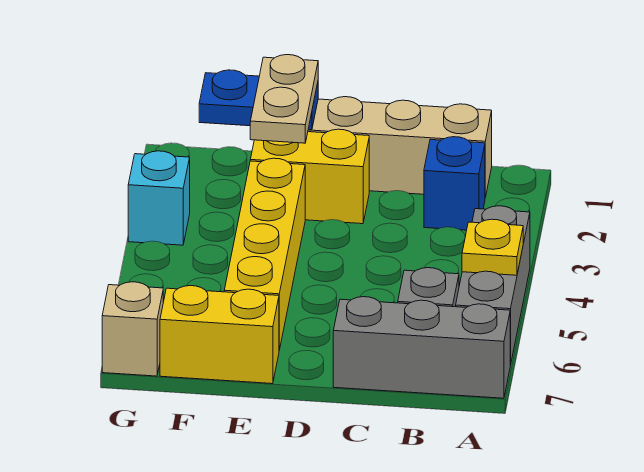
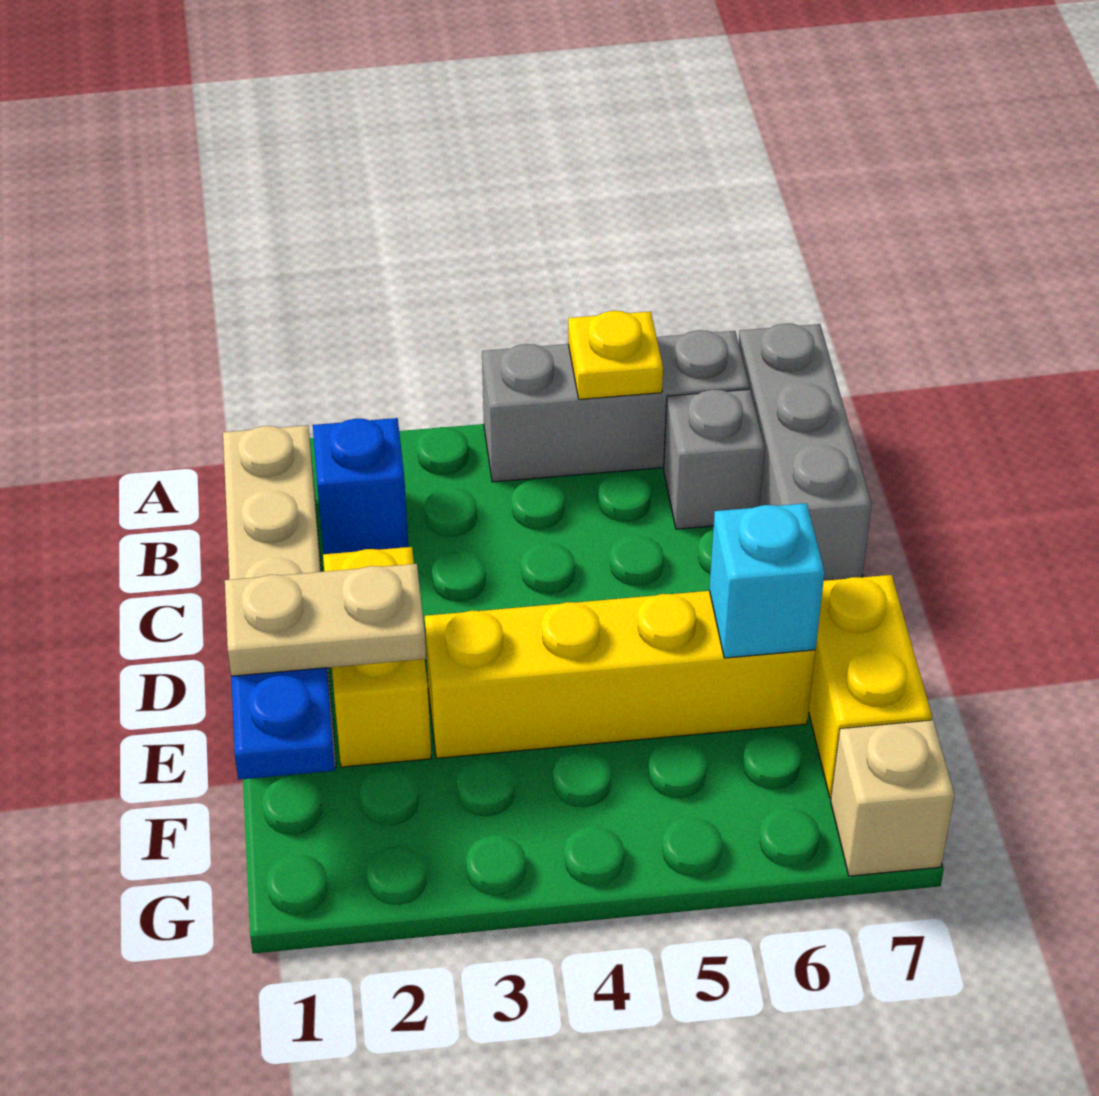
cyan brick G3 level 1 -> cyan brick E6 level 2

